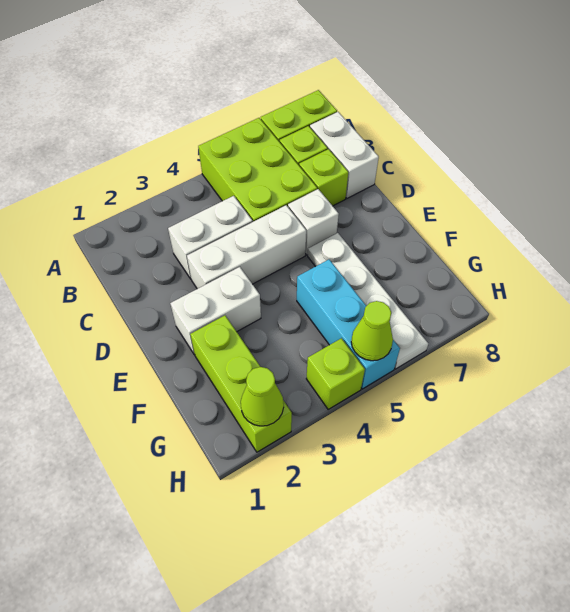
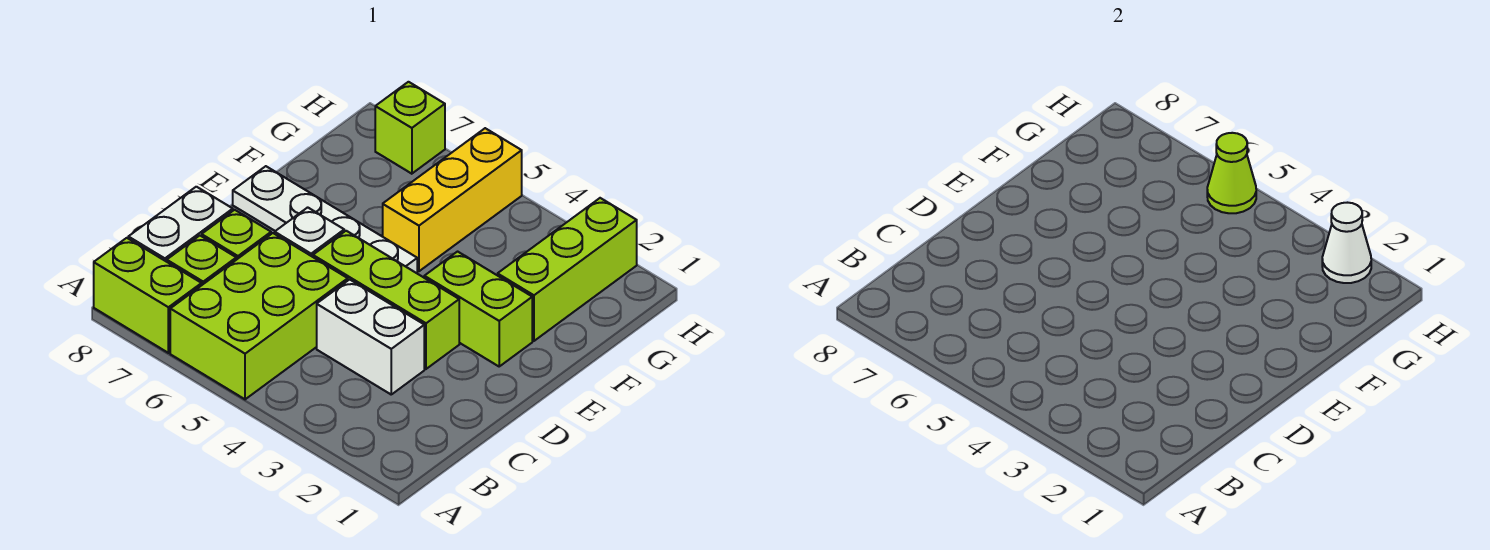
white brick D3:D5 level 1 -> lime brick D3:D5 level 1
white brick E2:E3 level 1 -> lime brick E2:E3 level 1
white plate E6:H6 level 1 -> white plate E5:E8 level 1
cyan brick F5:H5 level 1 -> yellow brick F5:H5 level 1
lime cone H2 level 2 -> white cone H2 level 2
lime brick H4 level 1 -> lime brick H7 level 1

